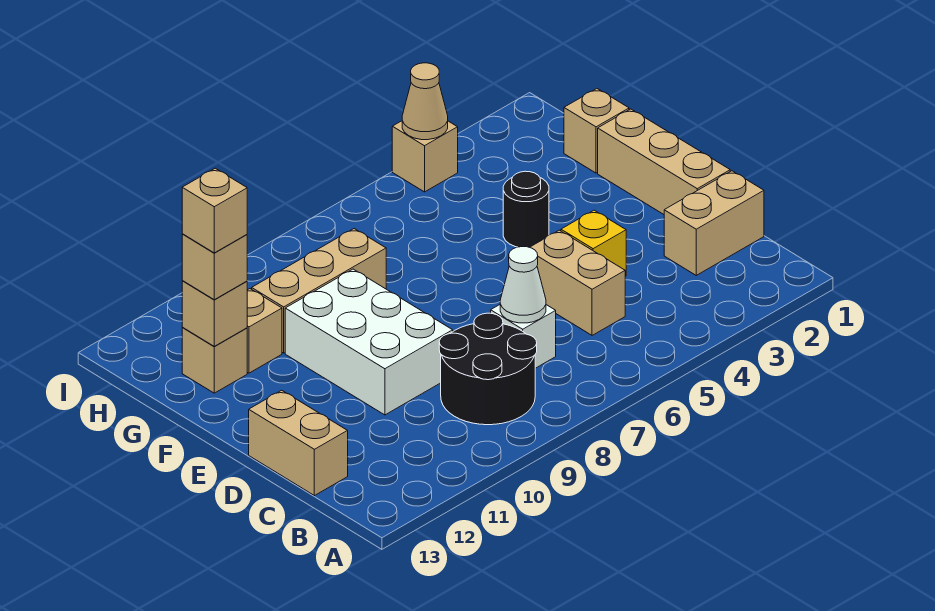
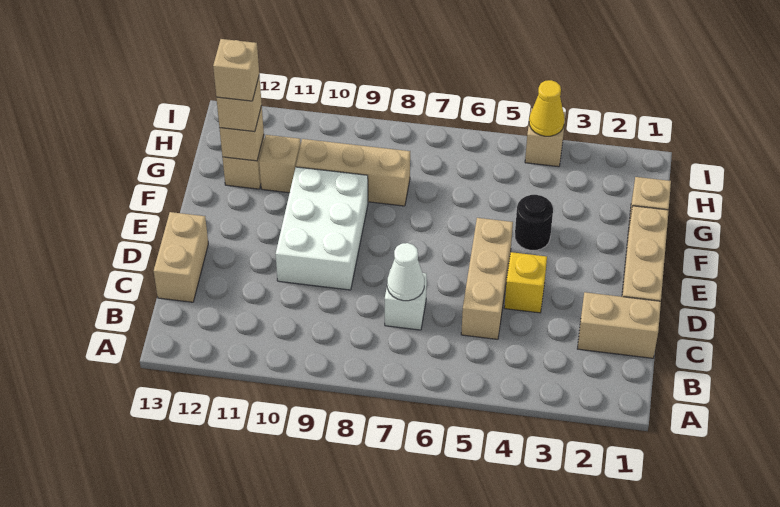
black round brick B8:C9 level 1 -> none
tan brick C5:D5 level 1 -> tan brick C5:E5 level 1
tan cone I4 level 2 -> yellow cone I4 level 2

